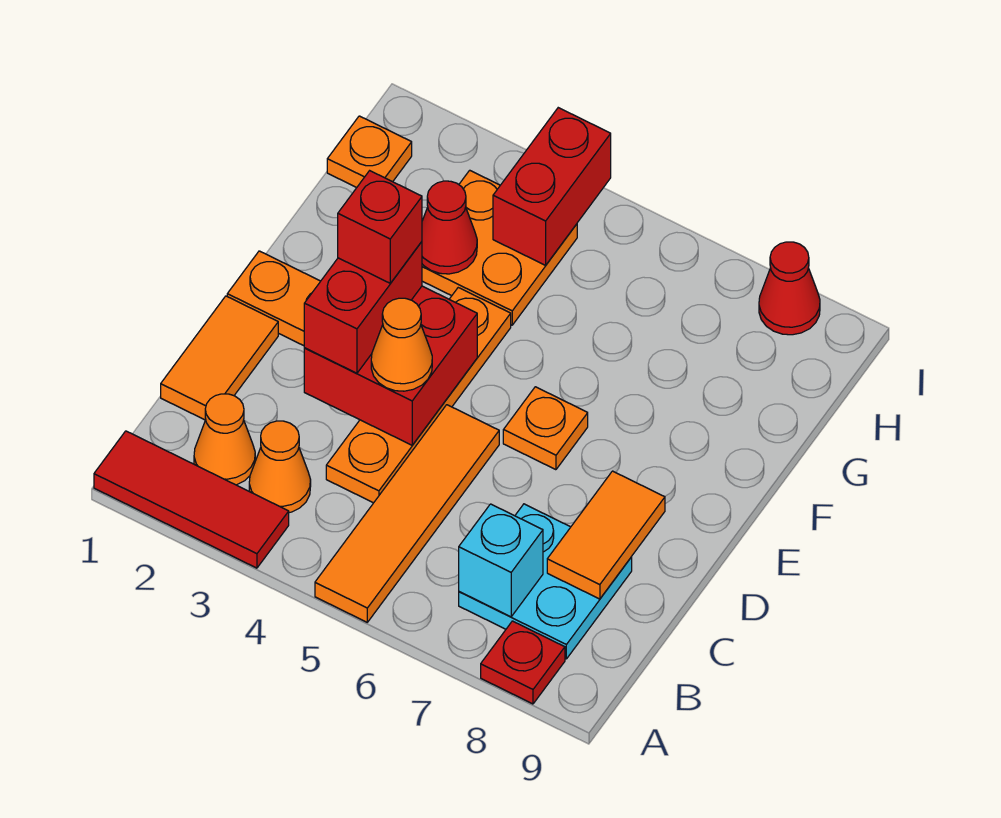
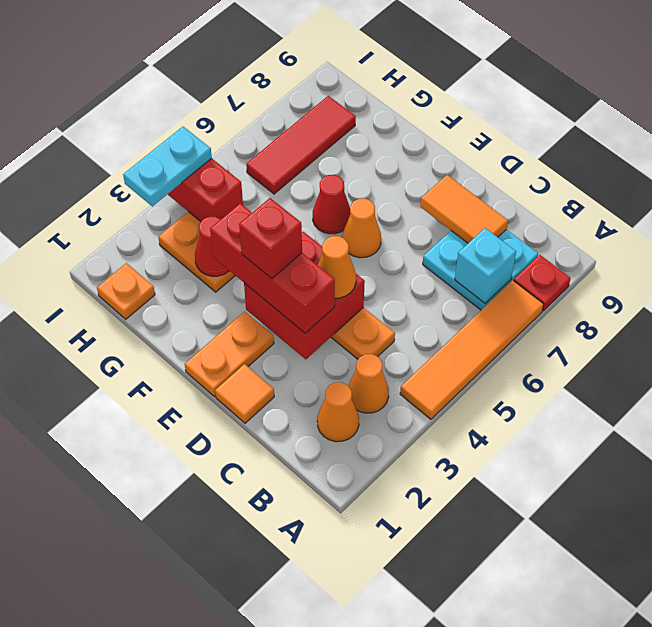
red tile A1:A3 level 1 -> red tile H6:H8 level 1
orange tile A5:D5 level 1 -> orange tile A4:A7 level 1
orange tile C1:D1 level 1 -> orange tile D1 level 1
red brick D3:E3 level 3 -> red brick D3:F3 level 3
orange plate E6 level 1 -> orange cone E6 level 1
none -> cyan plate I3:I4 level 3
red cone I8 level 1 -> red cone F6 level 1

